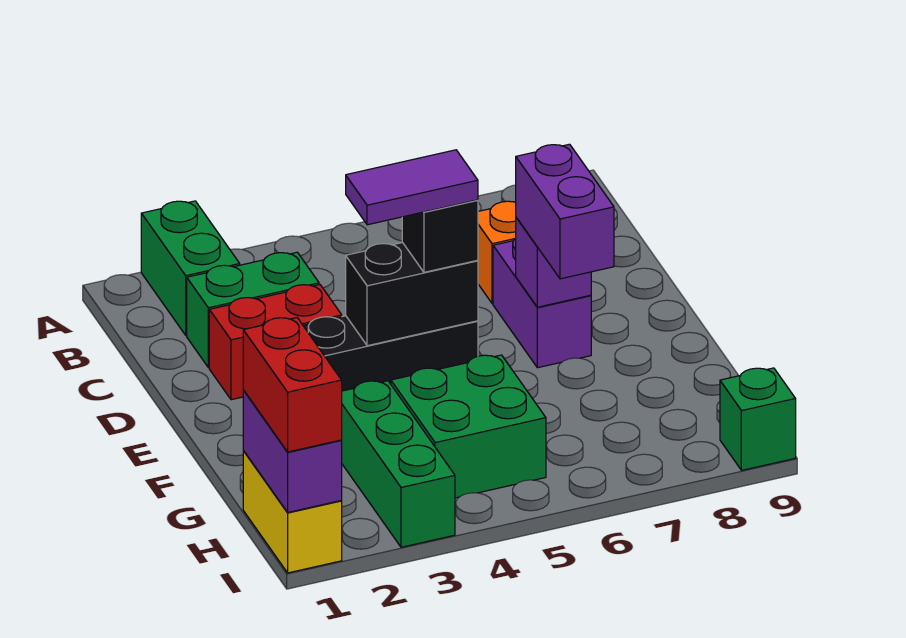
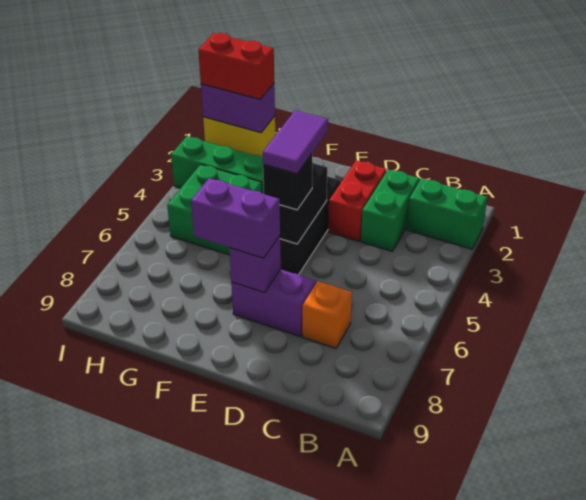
green brick I9 level 1 -> none

